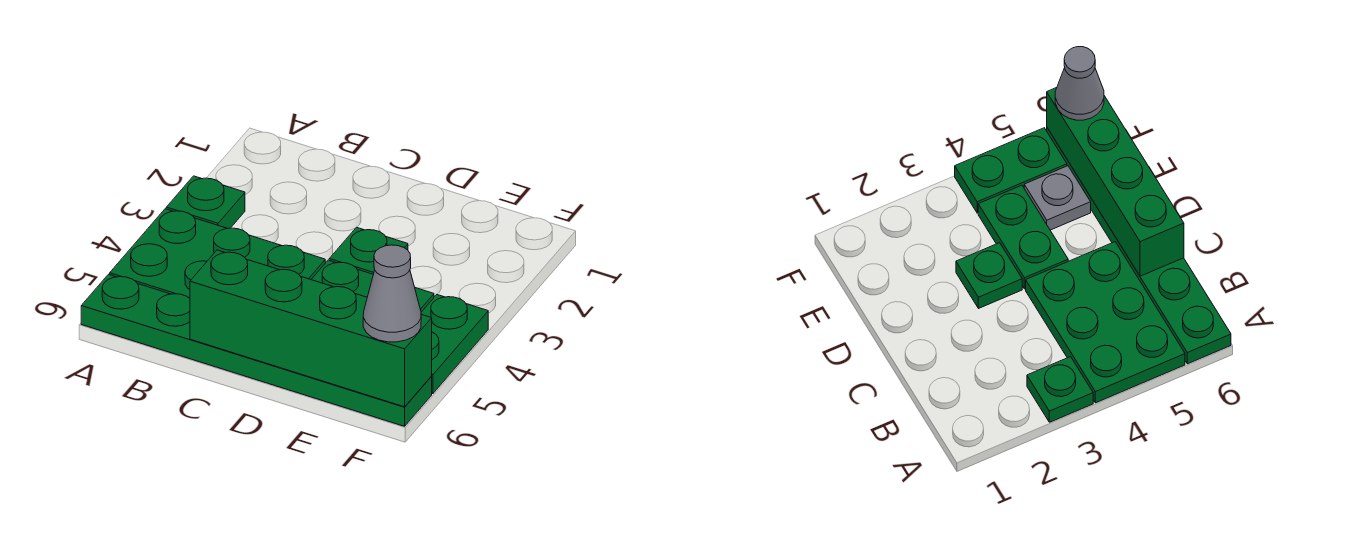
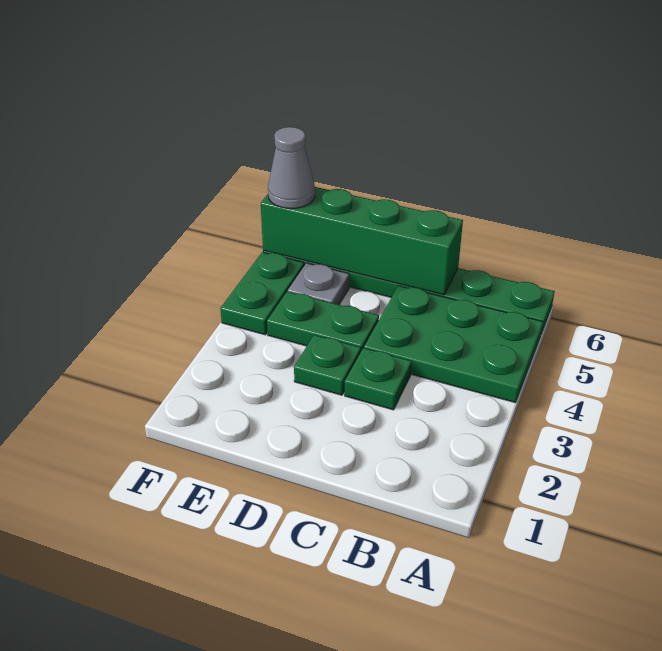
green plate A3 level 1 -> green plate C3 level 1

